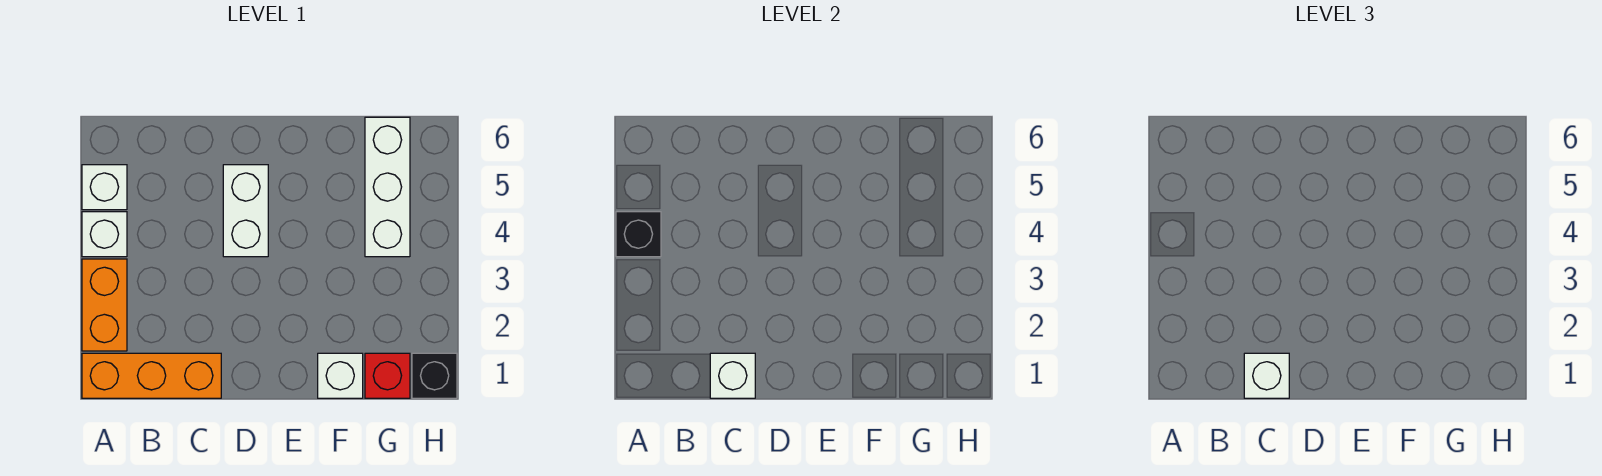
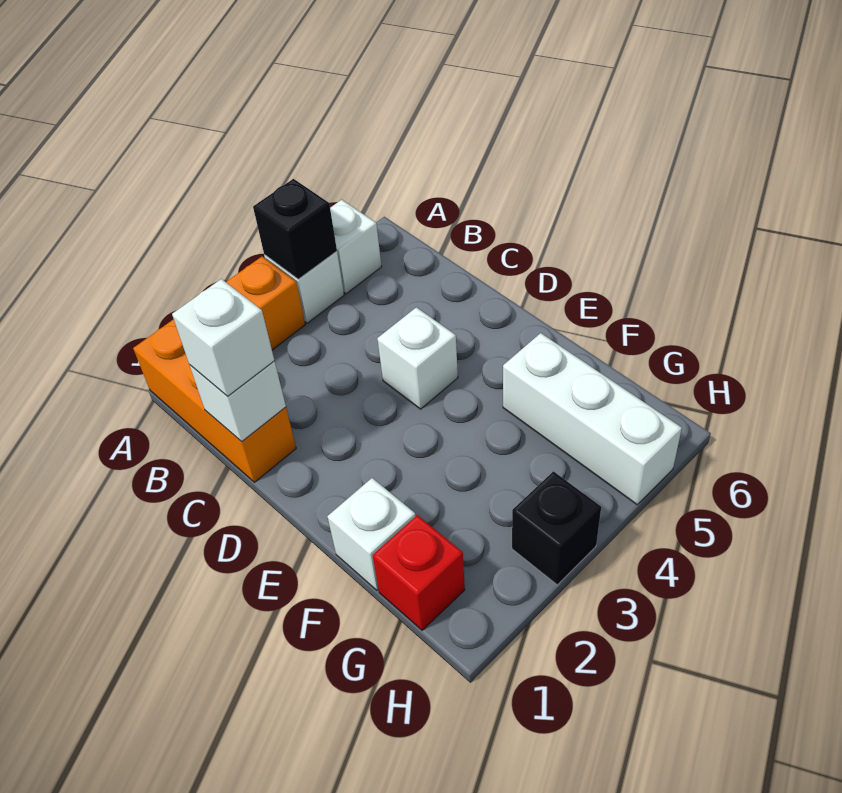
white brick D4:D5 level 1 -> white brick D4 level 1
white brick G4:G6 level 1 -> white brick F5:H5 level 1
black brick H1 level 1 -> black brick H3 level 1

